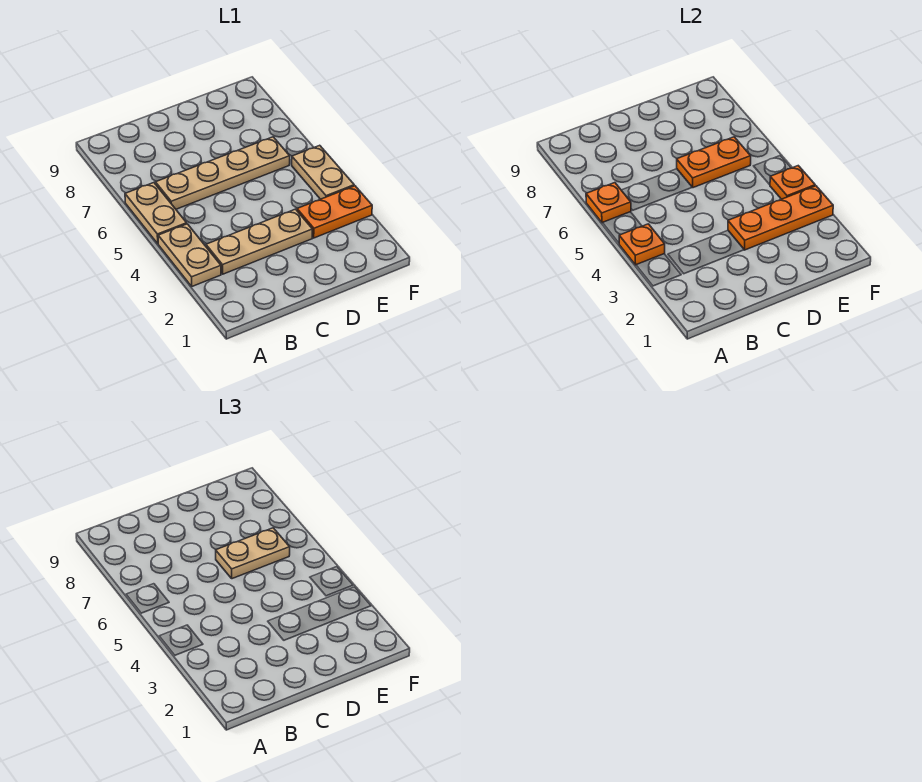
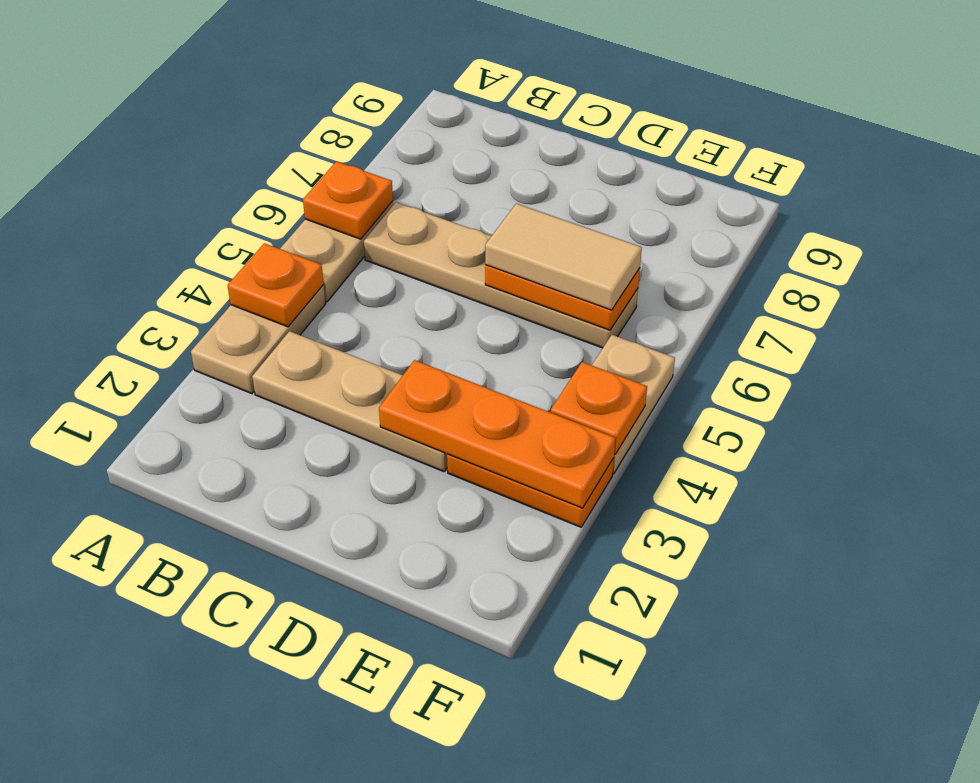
tan plate D6:E6 level 3 -> tan tile D6:E6 level 3

